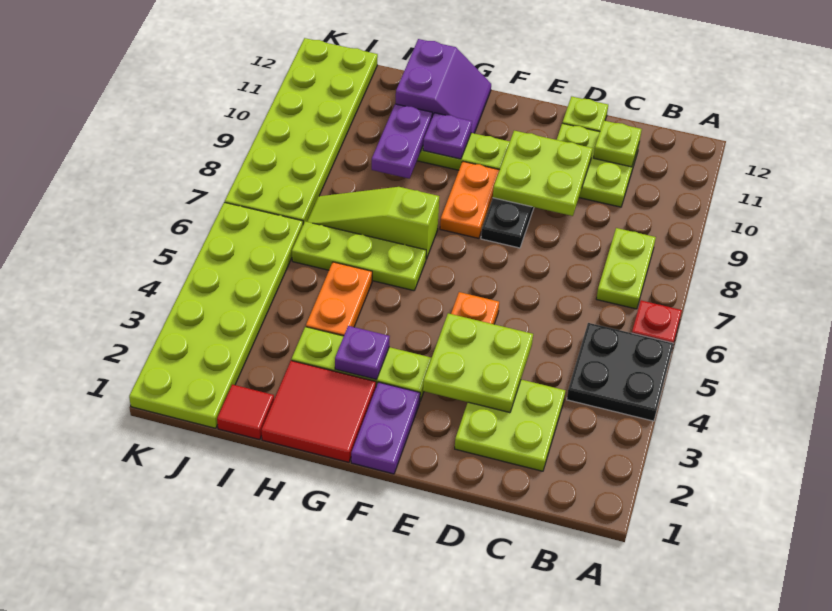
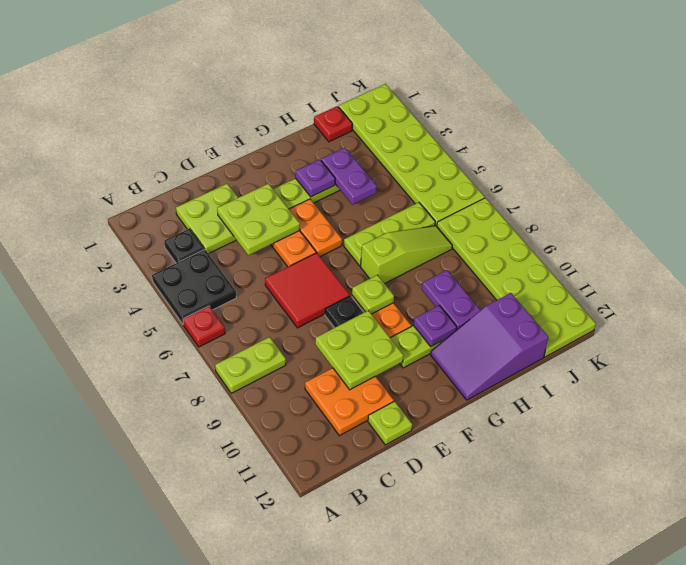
none -> black plate B3 level 1
lime plate B7:B8 level 1 -> lime plate A8:B8 level 1
lime plate C10:D11 level 1 -> orange plate C10:D11 level 1
lime plate C11 level 2 -> lime plate F8 level 2
purple plate F1:F2 level 1 -> purple plate H3:H4 level 2
red tile G1:H2 level 1 -> red tile D6:E7 level 1
purple slope G11:H12 level 1 top H -> purple slope G11:I12 level 1 top I
orange plate H4:H5 level 1 -> orange plate F4:F5 level 1
red tile I1 level 1 -> red plate I1 level 1

